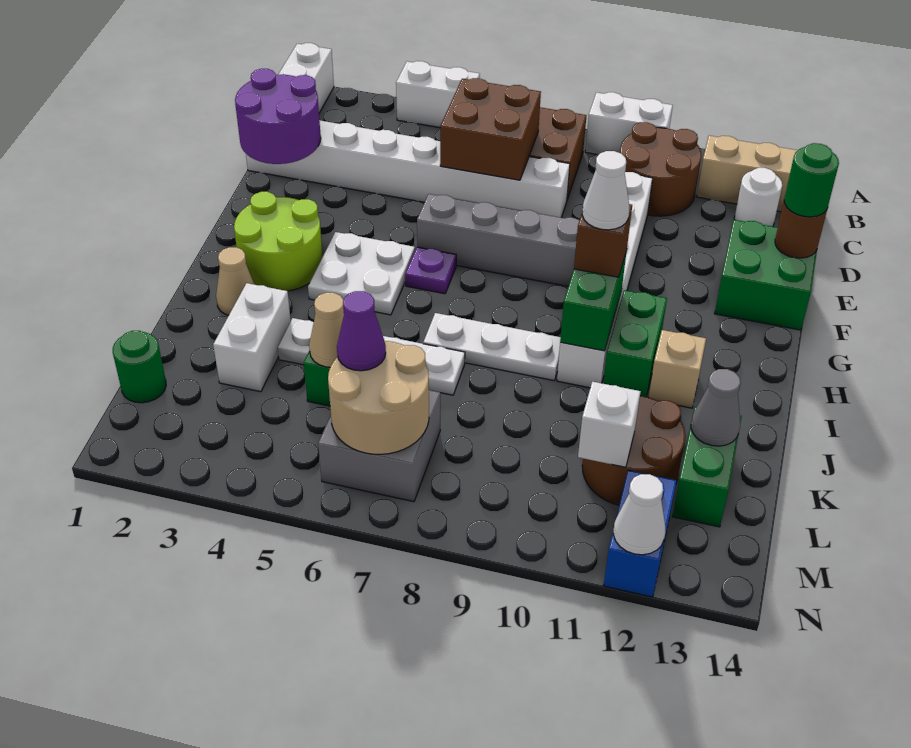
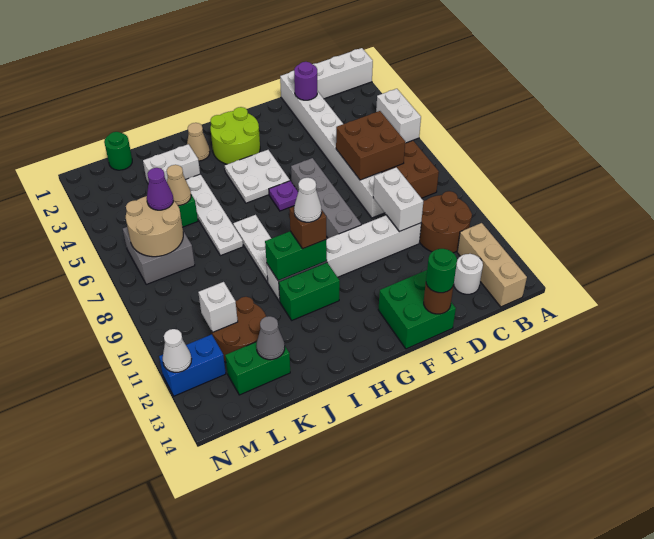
white brick A9:A10 level 1 -> white brick D9:D10 level 2
purple round brick D1:E2 level 2 -> purple round brick D2 level 2
tan brick I12 level 1 -> none

